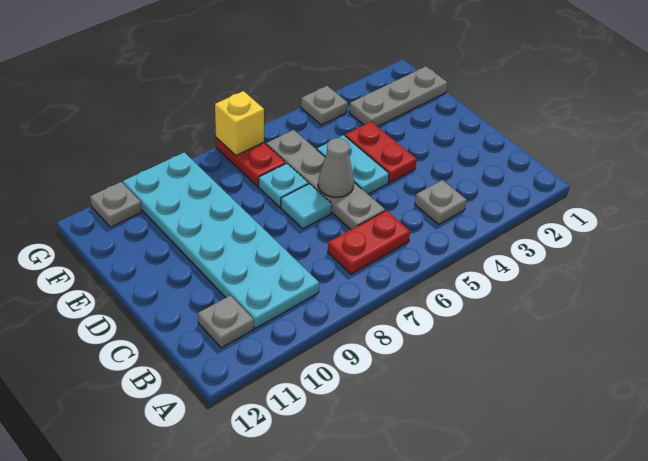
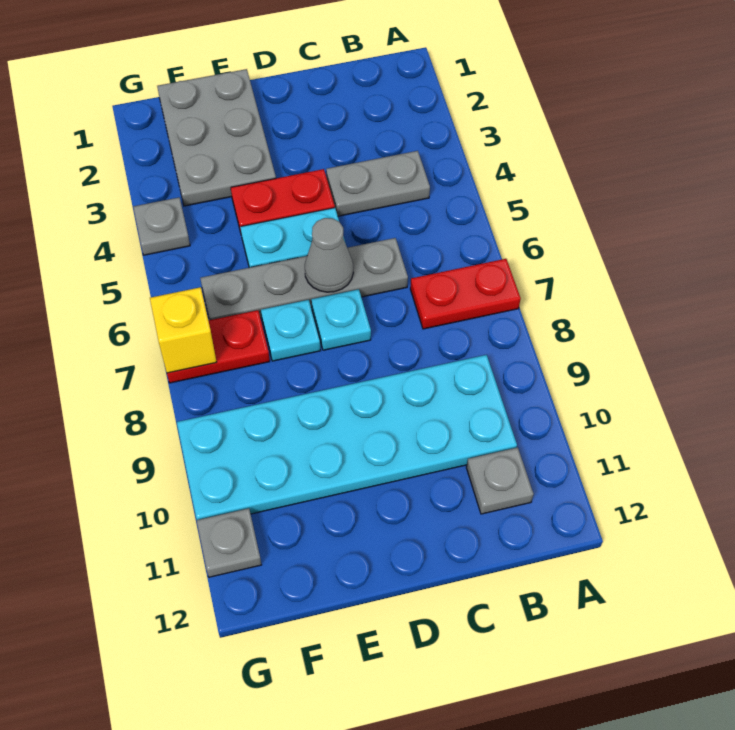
grey plate B4 level 1 -> grey plate B4:C4 level 1
red plate B6:B7 level 1 -> red plate A7:B7 level 1
cyan tile D7 level 1 -> cyan plate D7 level 1
grey plate F1:F3 level 1 -> grey plate E1:F3 level 1

